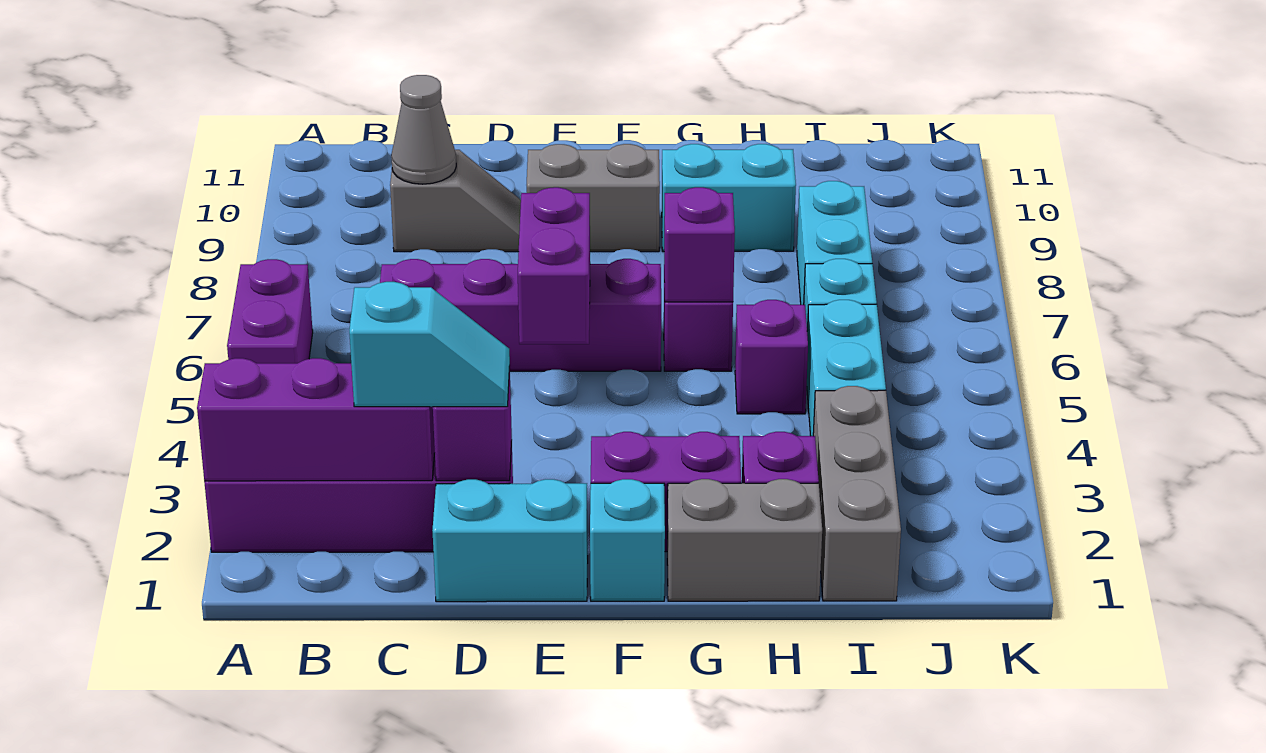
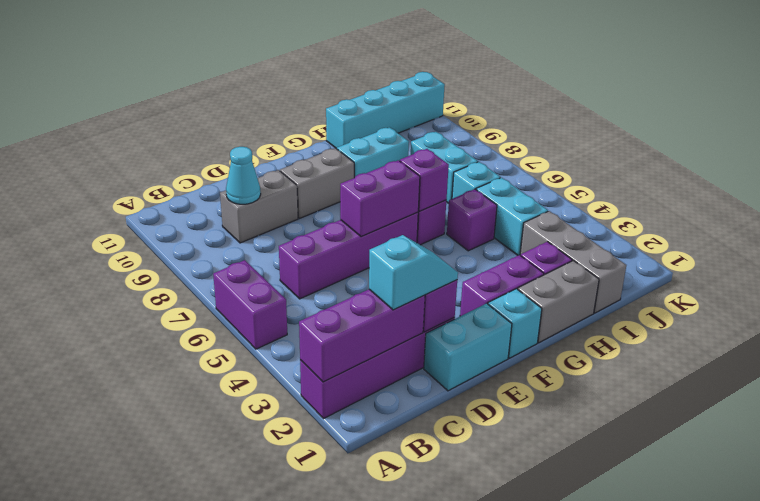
grey slope C9:D9 level 1 top C -> grey brick C9:D9 level 1
grey cone C9 level 2 -> cyan cone C9 level 2
purple brick E5:E6 level 2 -> purple brick E6:F6 level 2
none -> cyan brick H11:K11 level 1

